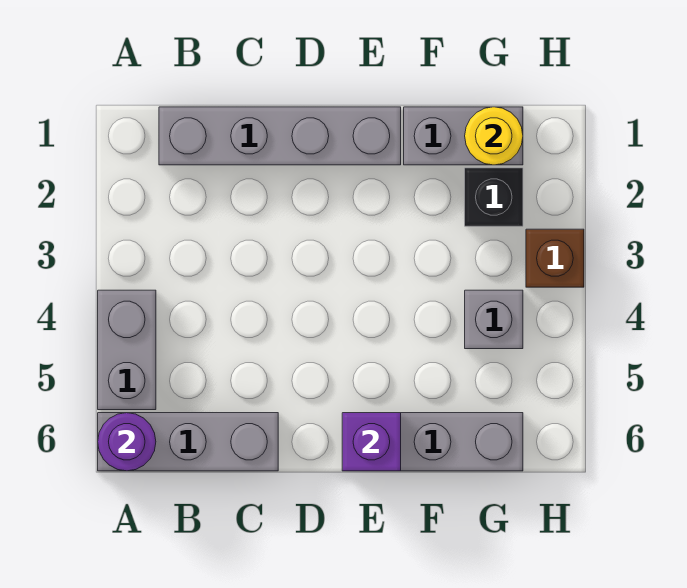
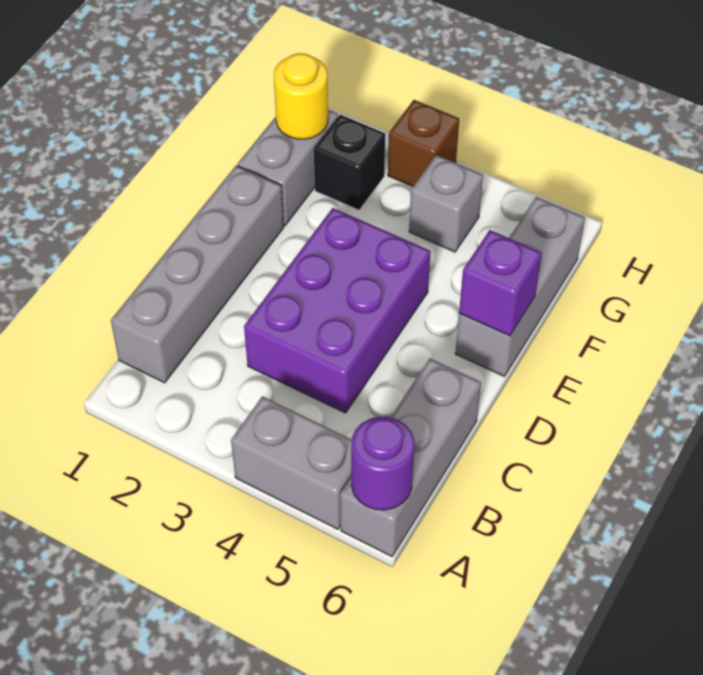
none -> purple brick C3:E4 level 1

